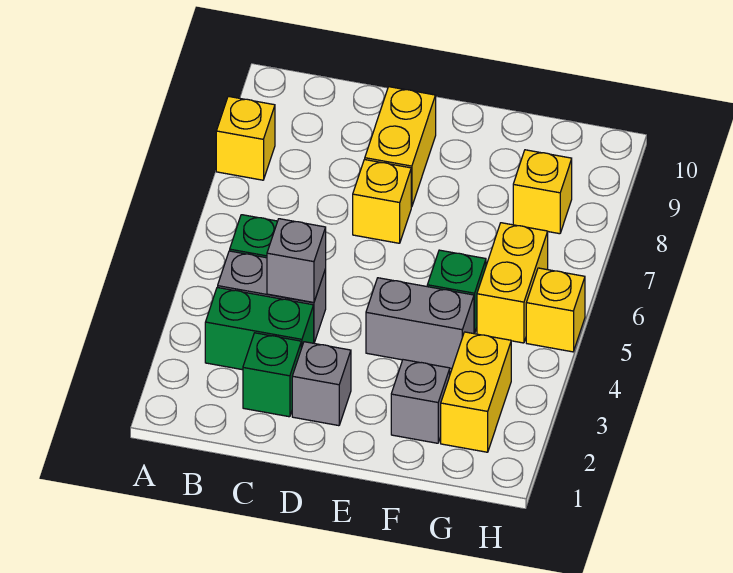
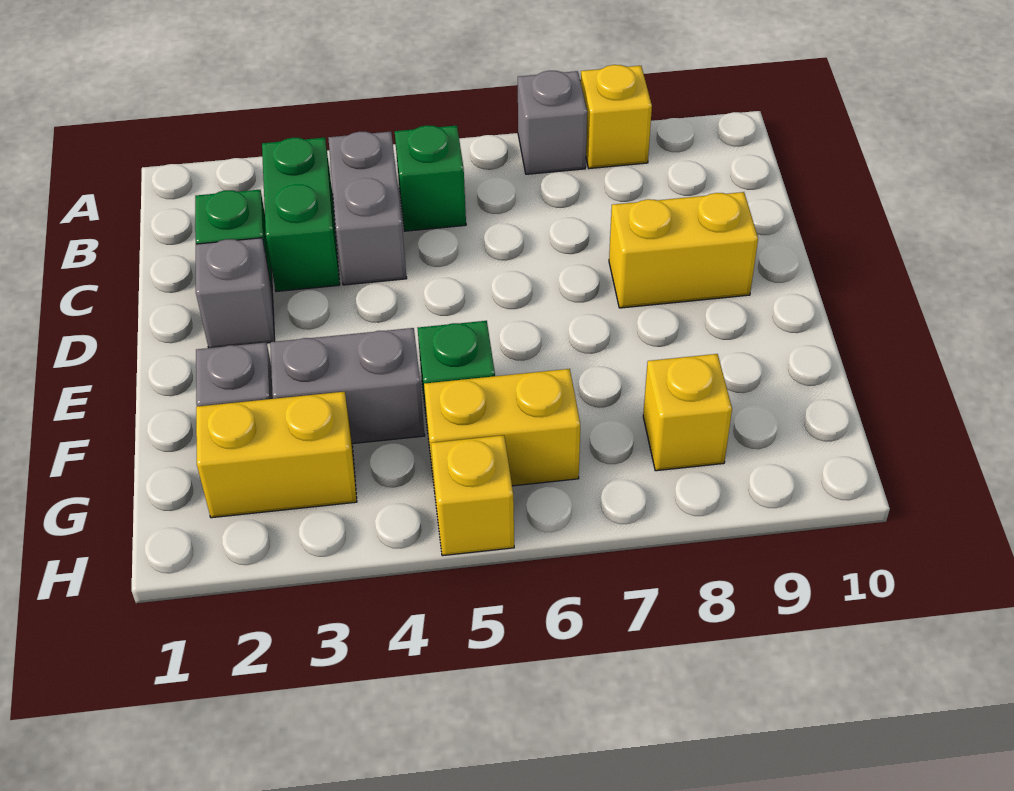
grey brick C4 level 2 -> grey brick A7 level 1
yellow brick D7 level 1 -> none
grey brick E4:F4 level 1 -> grey brick F3:F4 level 1

